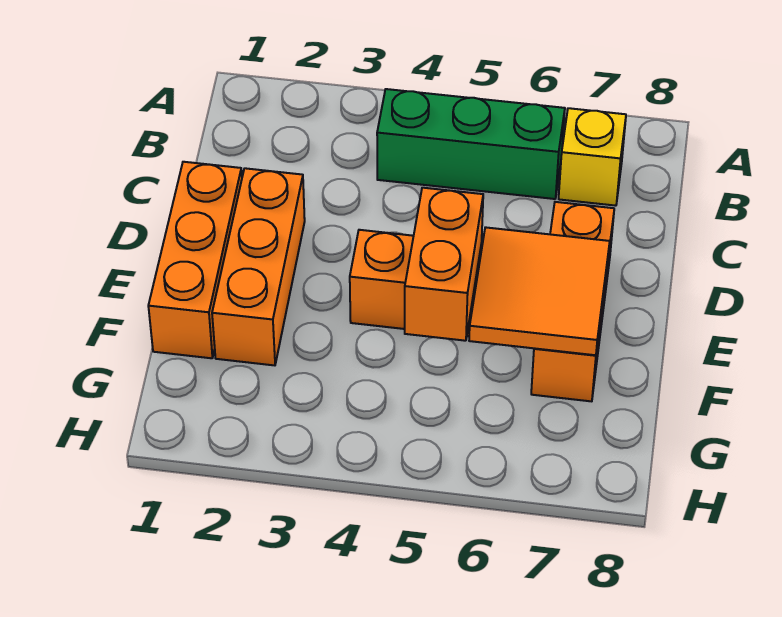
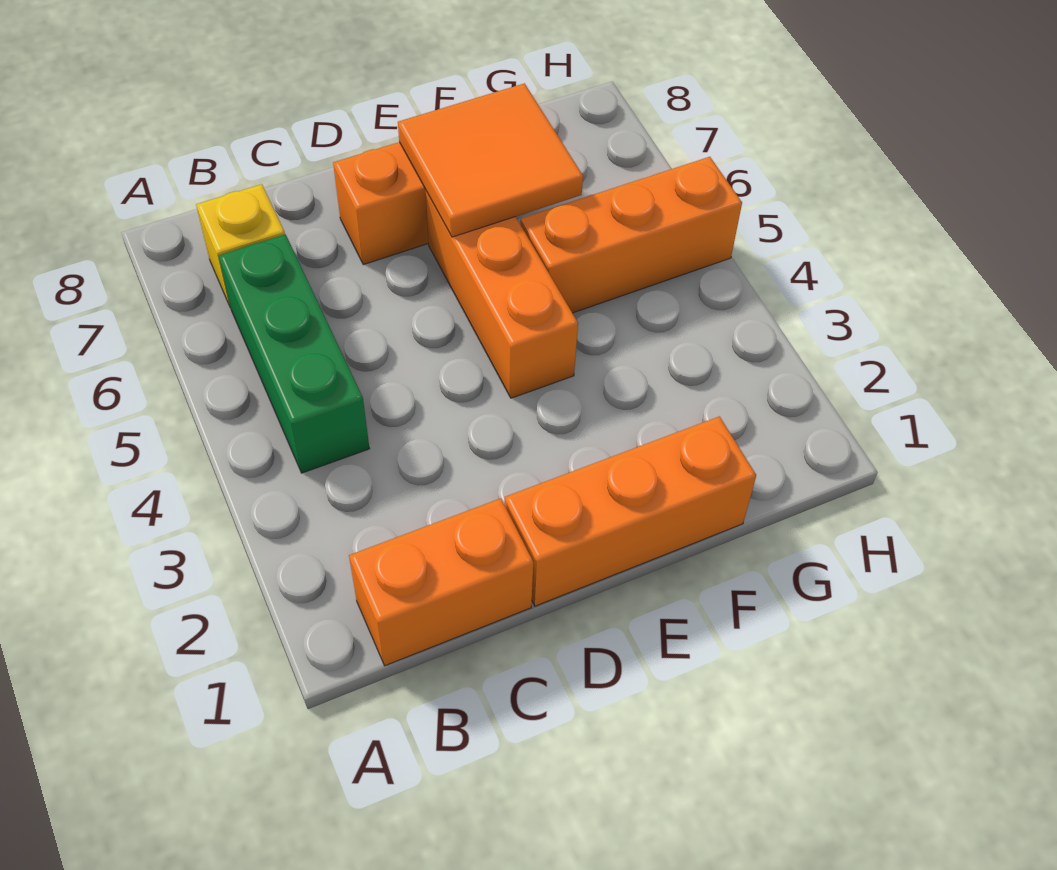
orange brick D2:F2 level 1 -> orange brick F5:H5 level 1
orange brick E5:F5 level 2 -> orange brick B1:C1 level 1

